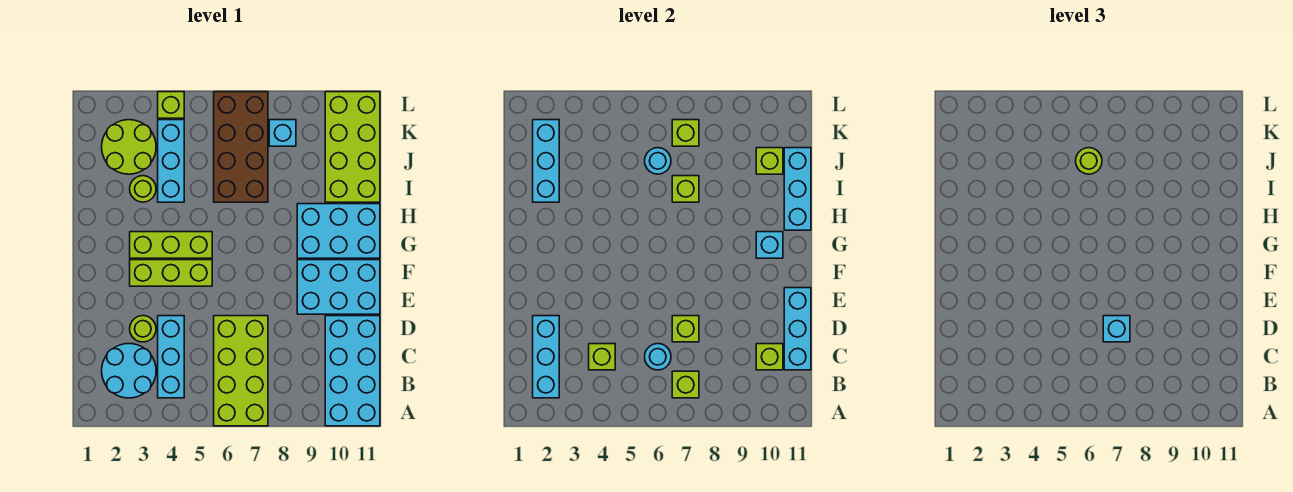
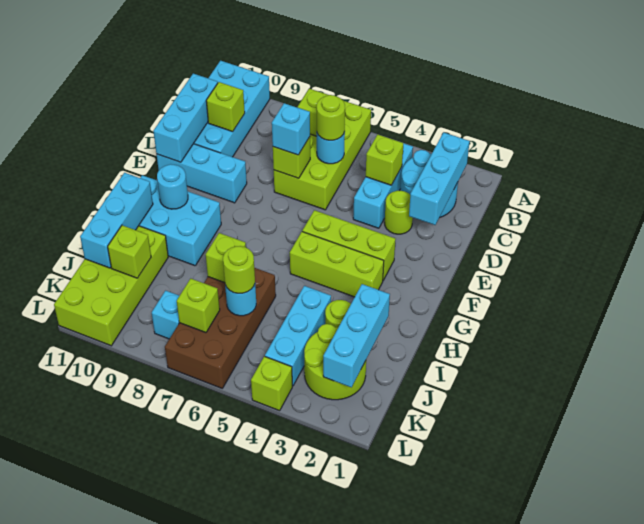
none -> lime round brick C6 level 3
cyan brick E9:F11 level 1 -> cyan brick E9:E11 level 1
cyan brick G10 level 2 -> cyan round brick G10 level 2

